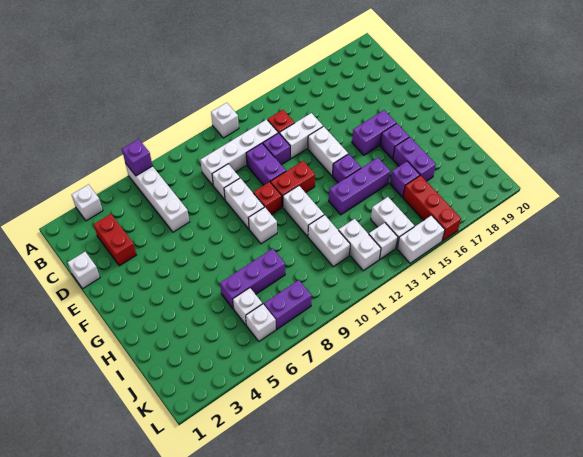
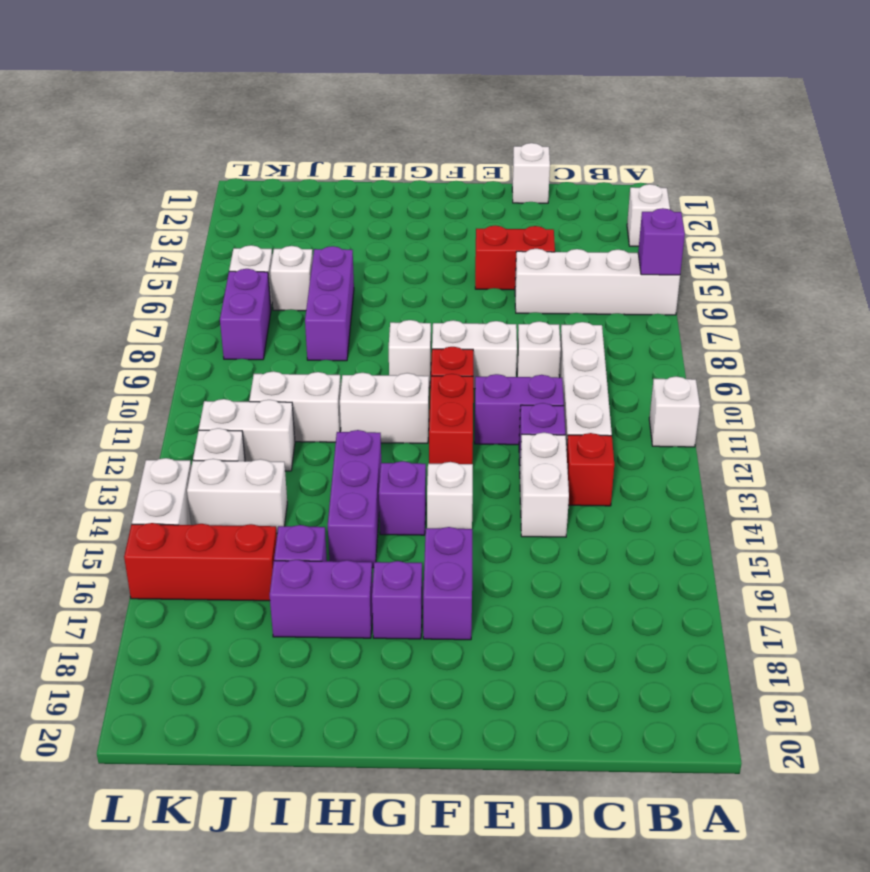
red brick C3:D3 level 1 -> red brick D5:E5 level 1
white brick E14:F14 level 1 -> white brick F14 level 1

